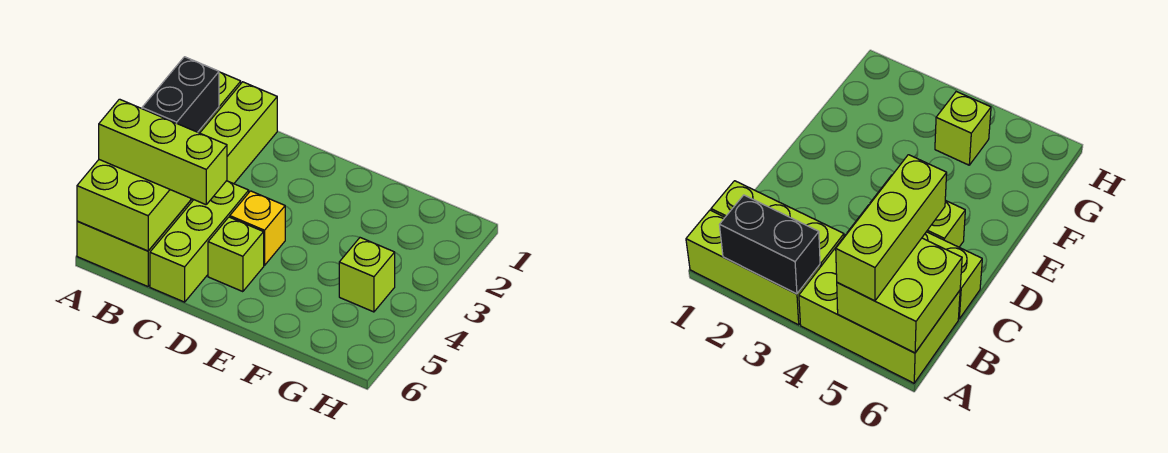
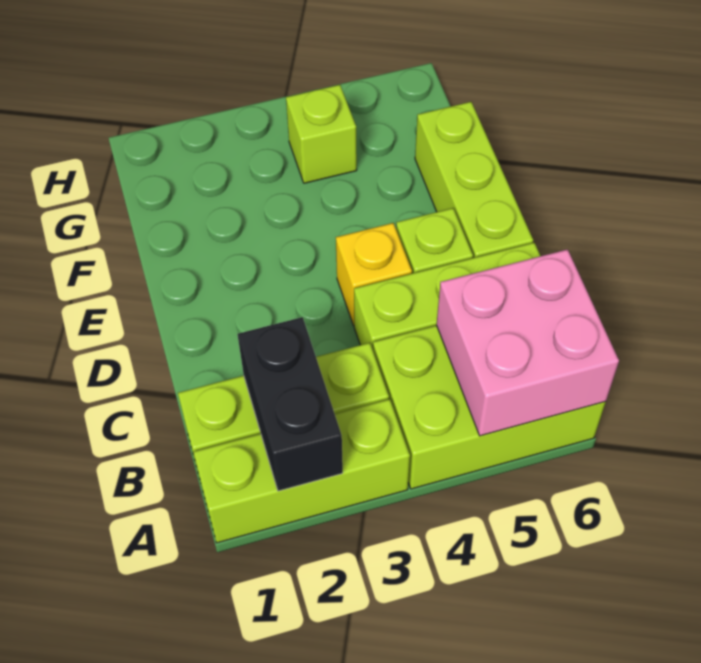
black brick A2:A3 level 2 -> black brick A2:B2 level 2
lime brick A5:B6 level 2 -> pink brick A5:B6 level 2
lime brick A5:C5 level 3 -> lime brick D6:F6 level 1

